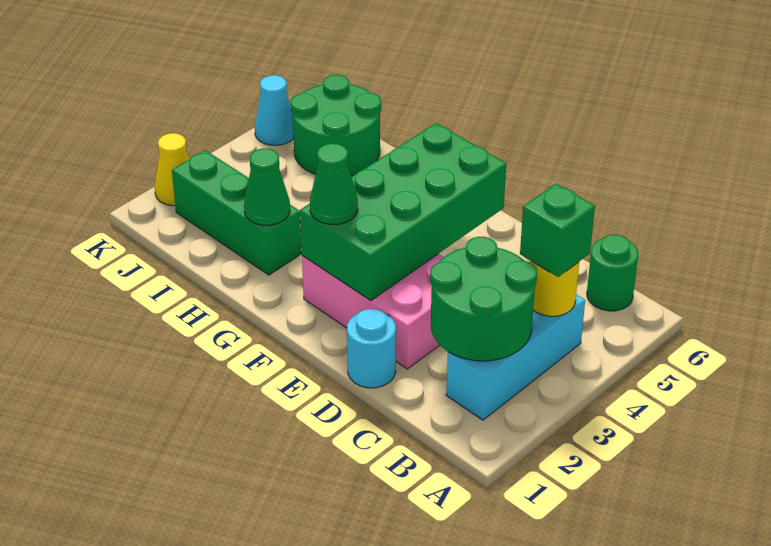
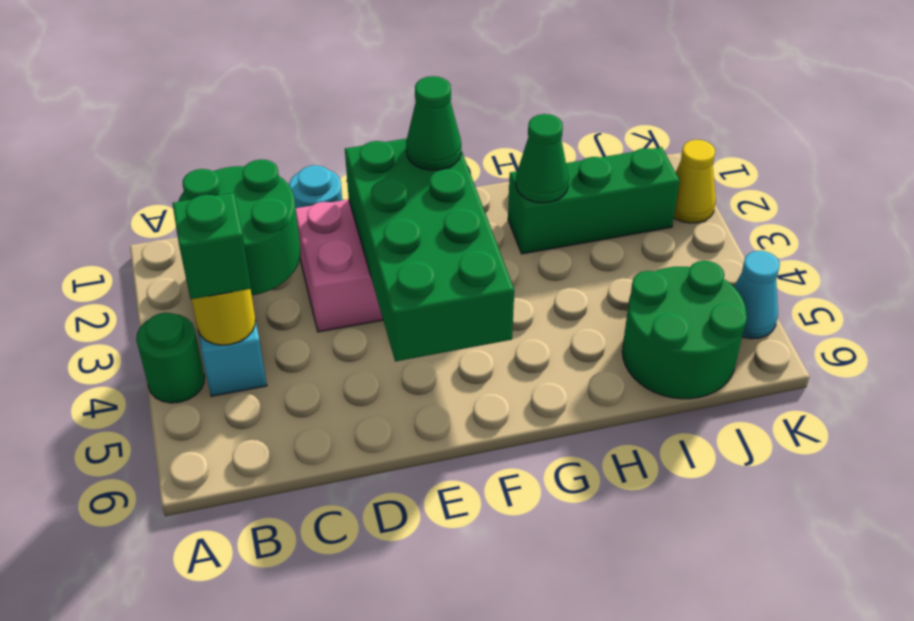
green round brick B6 level 1 -> green round brick A4 level 1

